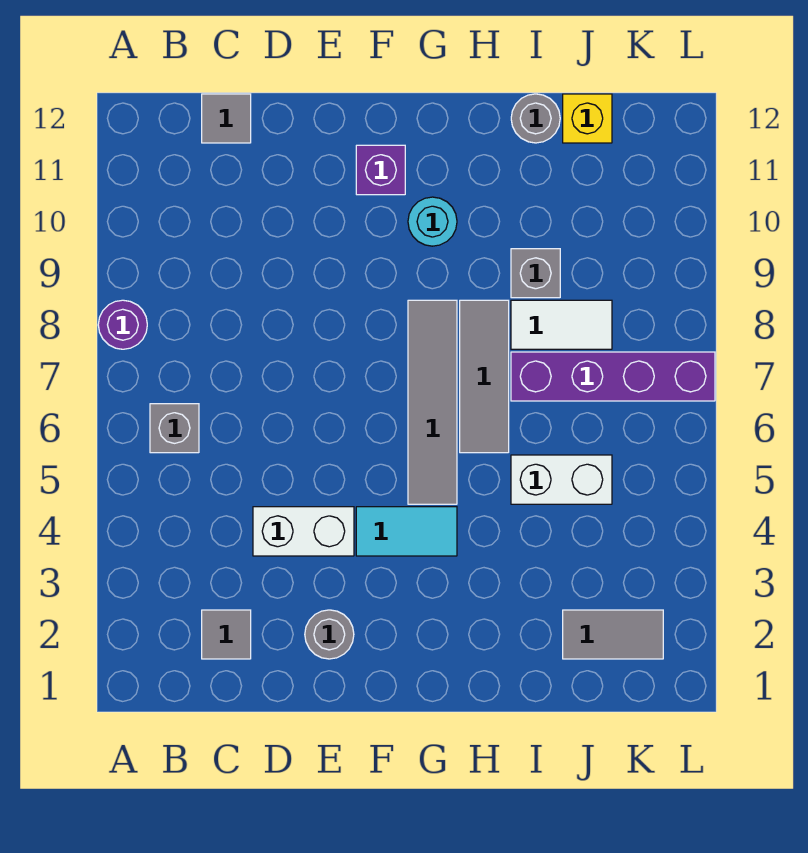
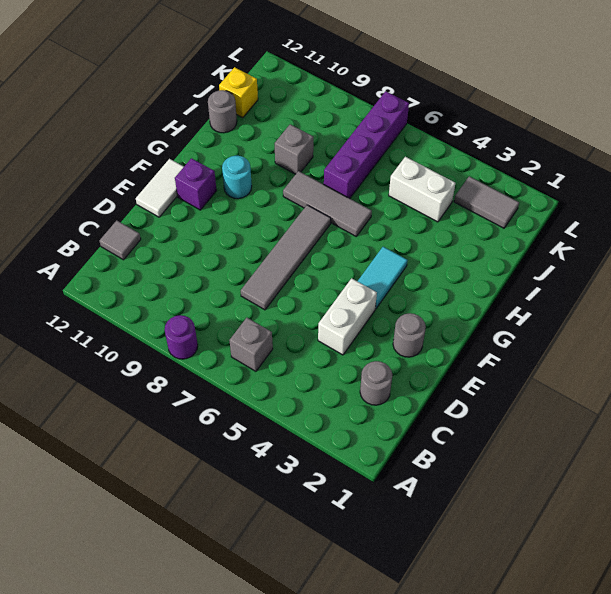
grey tile C2 level 1 -> grey round brick C2 level 1
grey tile G5:G8 level 1 -> grey tile D7:G7 level 1
white brick I5:J5 level 1 -> white brick J4:J5 level 1
white tile I8:J8 level 1 -> white tile E12:F12 level 1
grey tile J2:K2 level 1 -> grey tile K2:K3 level 1

